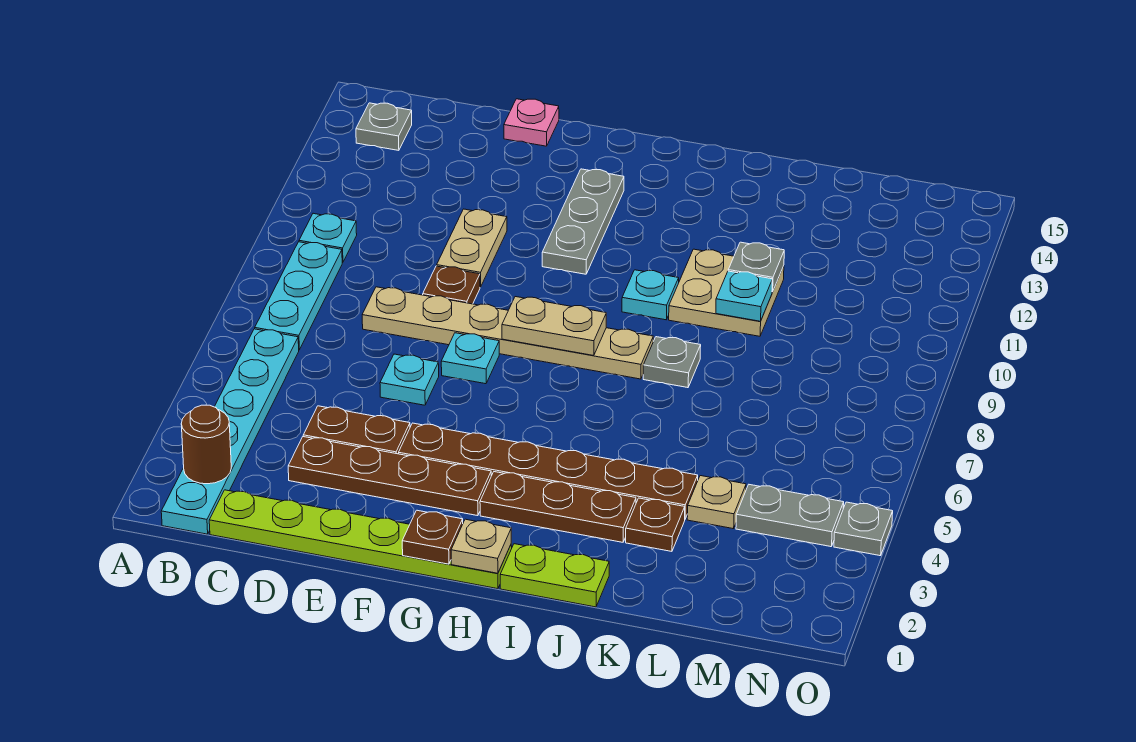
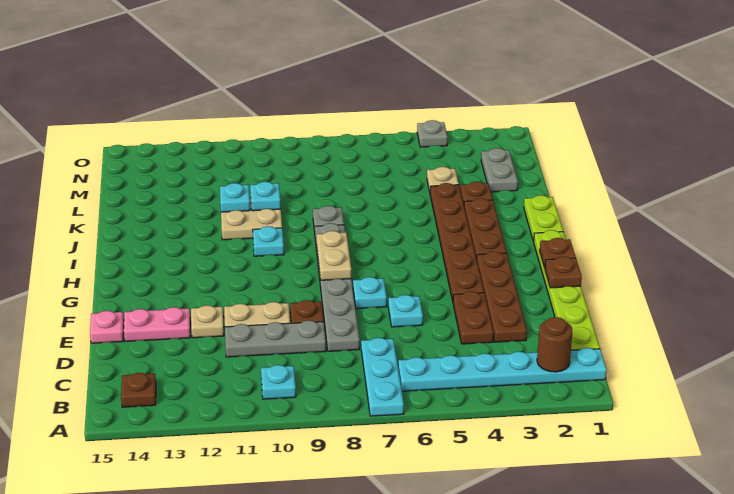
cyan plate B7:B9 level 1 -> cyan plate A7:C7 level 1
grey plate B14 level 1 -> brown plate B14 level 1
tan plate D8:I8 level 1 -> grey plate D8:I8 level 1
none -> pink plate E13:E14 level 1
none -> brown plate F1 level 2
grey plate G11:G13 level 1 -> grey plate D9:D11 level 1
tan plate H1 level 2 -> tan plate E12 level 1
grey plate K11 level 2 -> cyan plate K11 level 2
grey plate M4:N4 level 1 -> grey plate L2:M2 level 1

